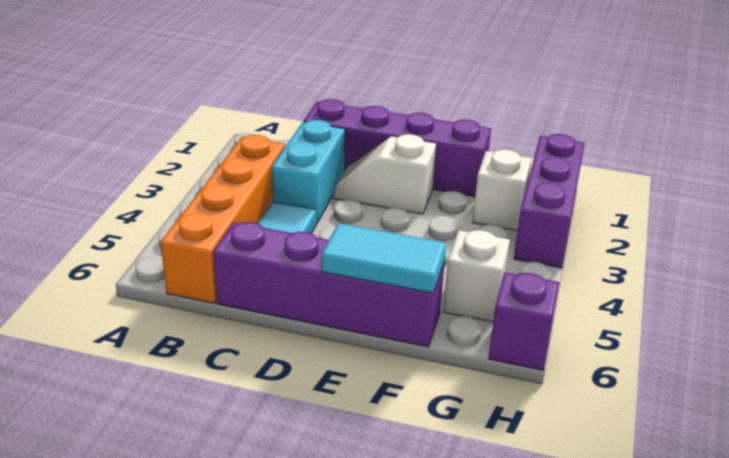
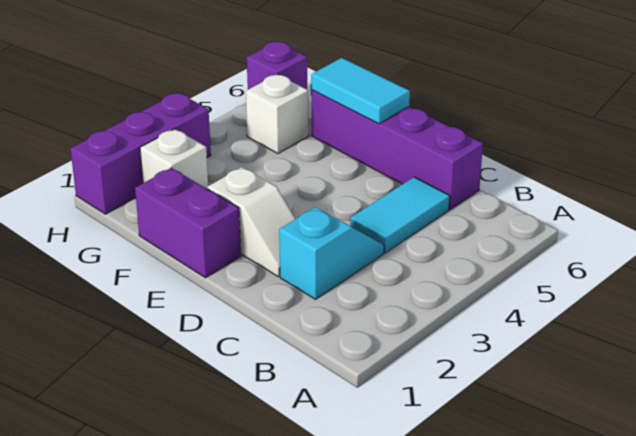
orange brick B3:B6 level 1 -> none
purple brick C1:F1 level 1 -> purple brick E1:F1 level 1
cyan brick C2:C3 level 1 -> cyan slope C2:C3 level 1 top 2

